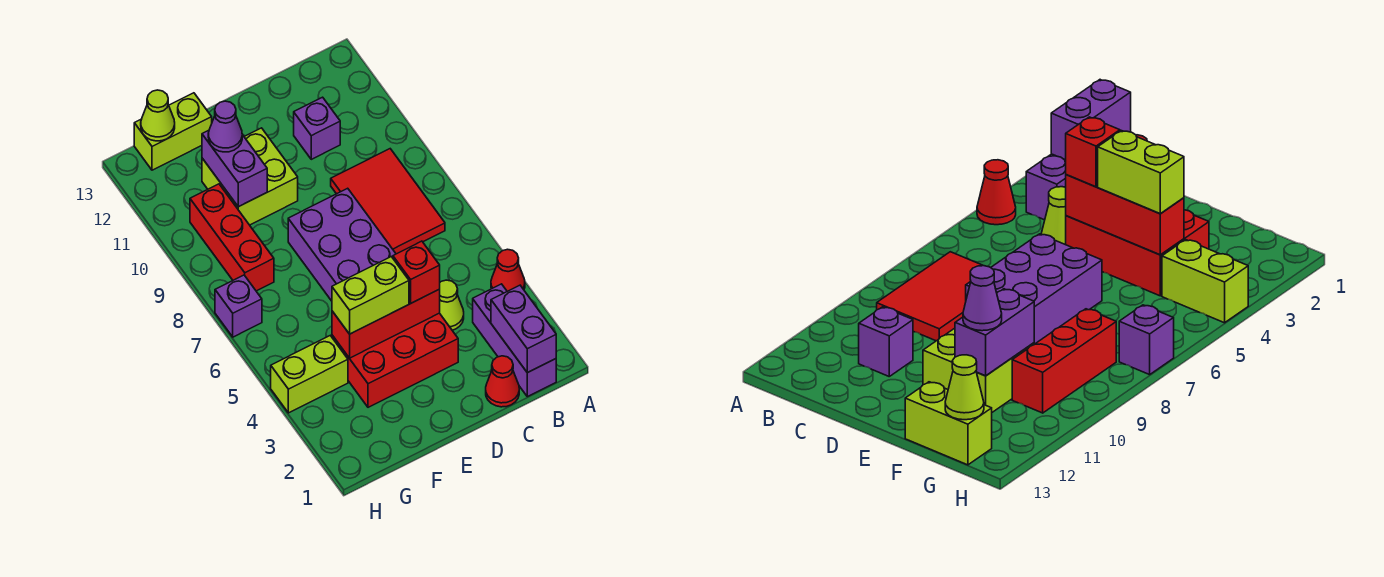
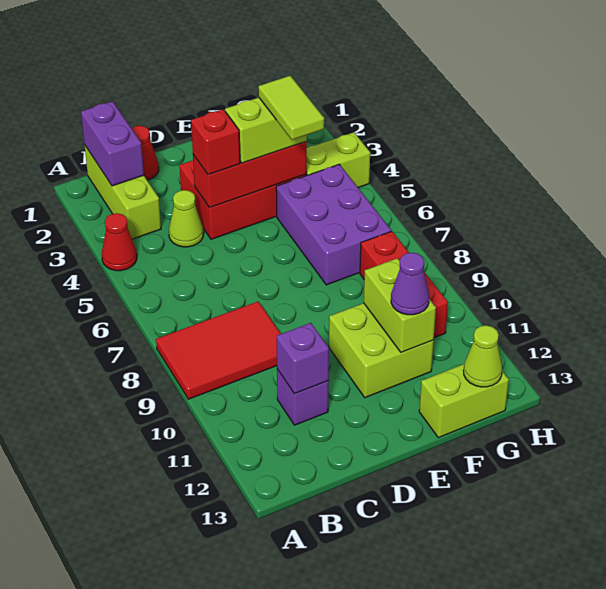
purple brick B1:B3 level 1 -> lime brick B1:B3 level 1
red tile B7:C9 level 1 -> red tile A8:C9 level 1
purple brick D6:E8 level 1 -> purple brick F5:G7 level 1
none -> lime tile F4:F5 level 4
purple brick F10:F11 level 2 -> lime brick F10:F11 level 2
purple brick H7 level 1 -> purple brick C11 level 2

